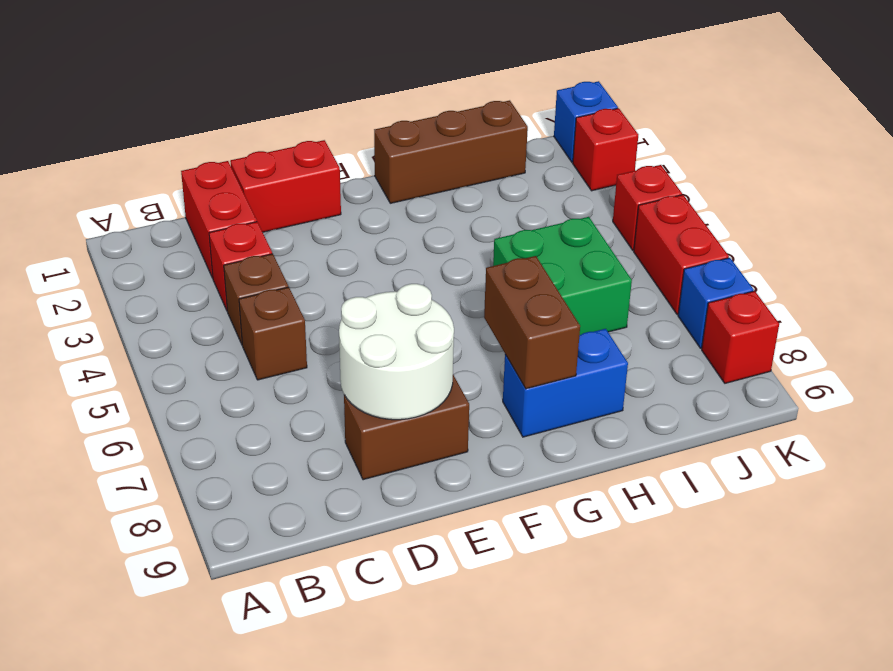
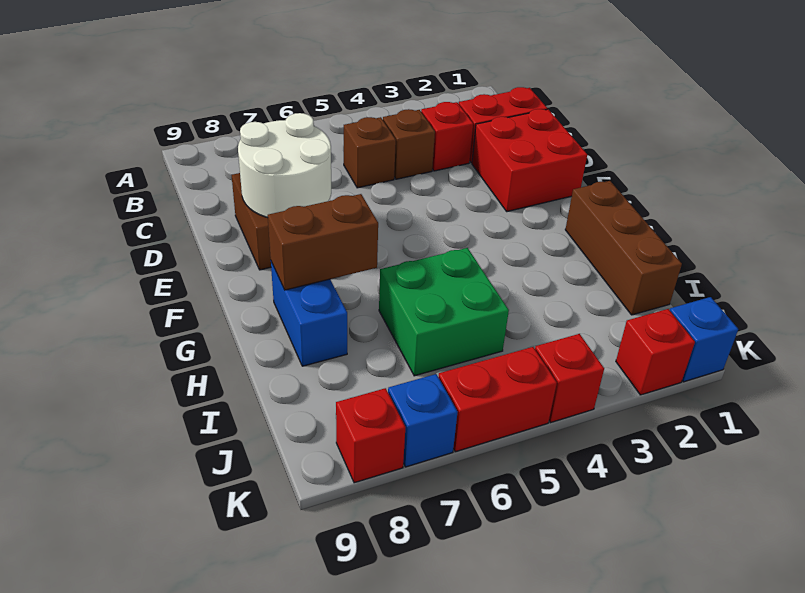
red brick D1:E1 level 1 -> red brick D1:E2 level 1

